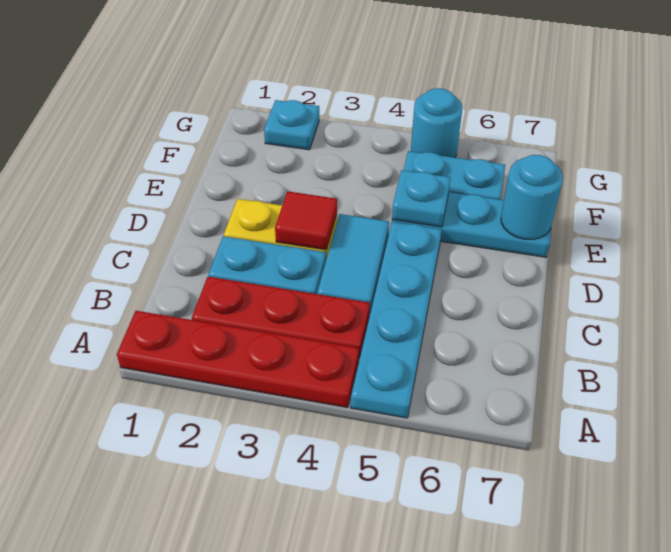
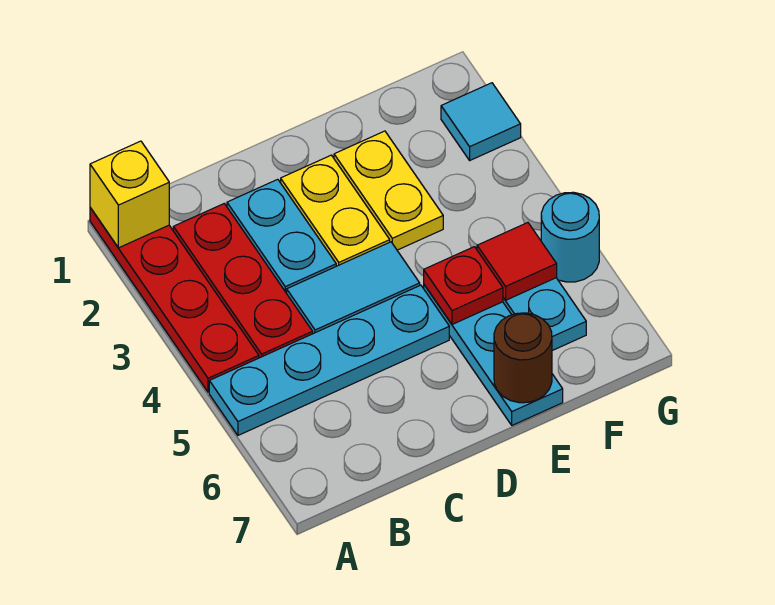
none -> yellow brick A1 level 2
red tile D3 level 2 -> red tile F5 level 2
none -> yellow plate E2:E3 level 1
cyan plate E5 level 2 -> red plate E5 level 2
cyan round brick E7 level 2 -> brown round brick E7 level 2
cyan plate G2 level 1 -> cyan tile G2 level 1

